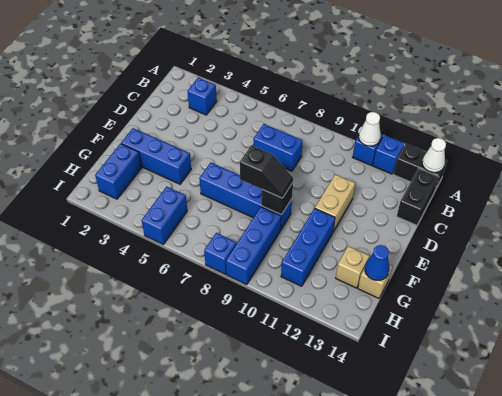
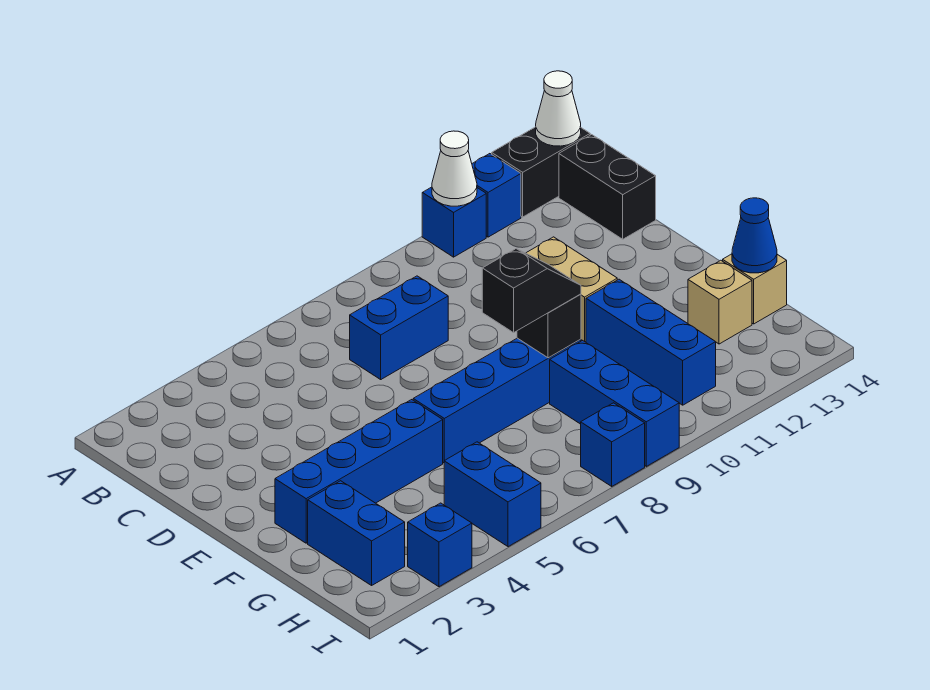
blue brick B3 level 1 -> blue brick I3 level 1
blue brick F2:F4 level 1 -> blue brick F2:F5 level 1

